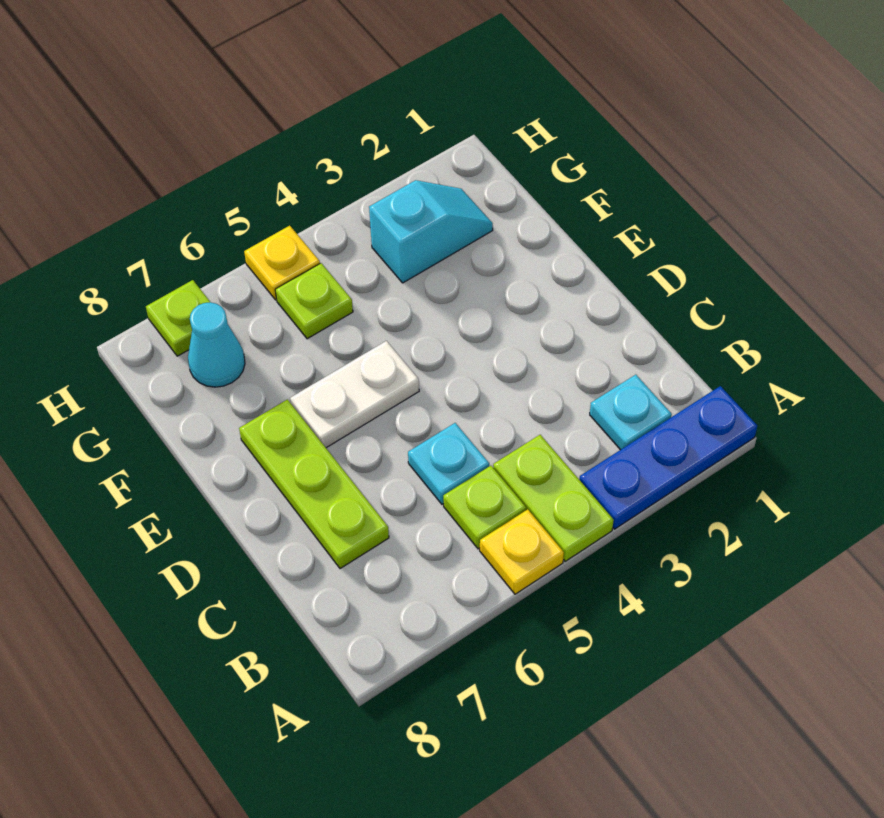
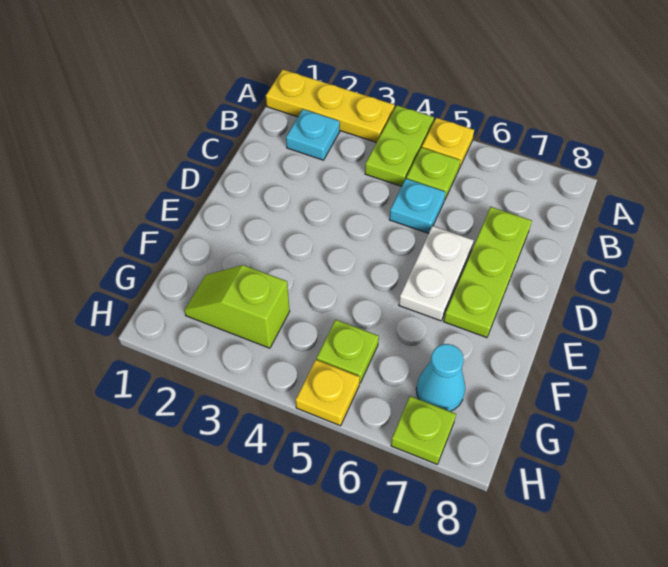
blue plate A1:A3 level 1 -> yellow plate A1:A3 level 1
white plate E5:E6 level 1 -> white plate D6:E6 level 1
cyan slope G2:G3 level 1 top 3 -> lime slope G2:G3 level 1 top 3

